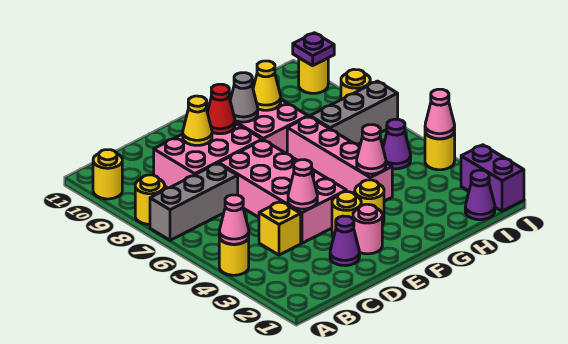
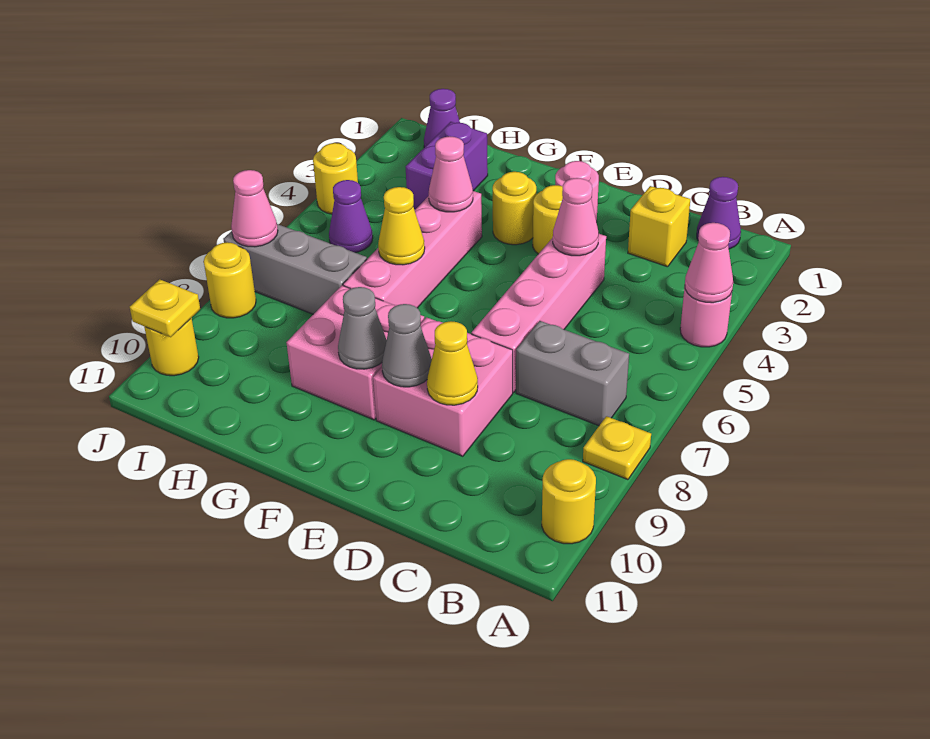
yellow round brick A4 level 1 -> pink round brick A4 level 1
grey brick A7:C7 level 1 -> grey brick B7:C7 level 1
yellow round brick A8 level 1 -> yellow plate A8 level 1
yellow brick C4 level 1 -> yellow brick C2 level 1
pink brick C8:E9 level 1 -> pink brick D8:E9 level 1
purple cone D2 level 1 -> purple cone B1 level 1
pink brick D4:E7 level 1 -> pink brick D4:D7 level 1
red cone E9 level 2 -> grey cone E9 level 2
yellow cone G9 level 2 -> yellow cone G6 level 2
purple brick J1:J2 level 1 -> purple brick H2:H3 level 1
pink cone J4 level 2 -> pink cone J7 level 2
purple plate J10 level 2 -> yellow plate J10 level 2

